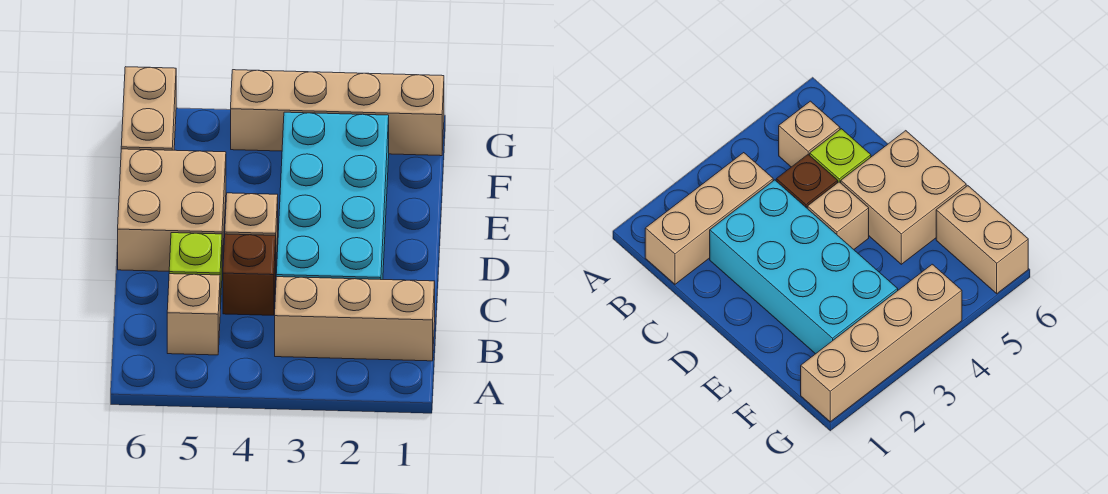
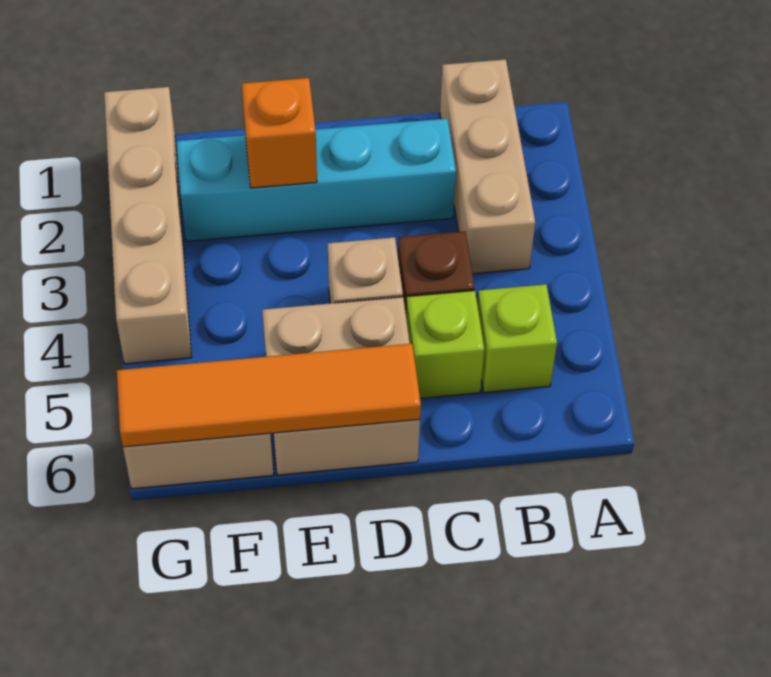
tan brick B5 level 1 -> lime brick B5 level 1
cyan brick C2:F3 level 1 -> cyan brick C2:F2 level 1
none -> orange tile D6:G6 level 2
none -> orange brick E2 level 2

